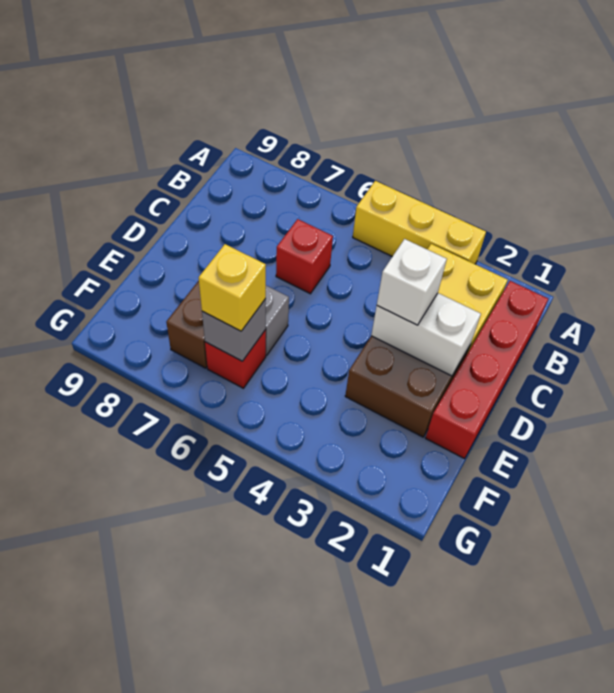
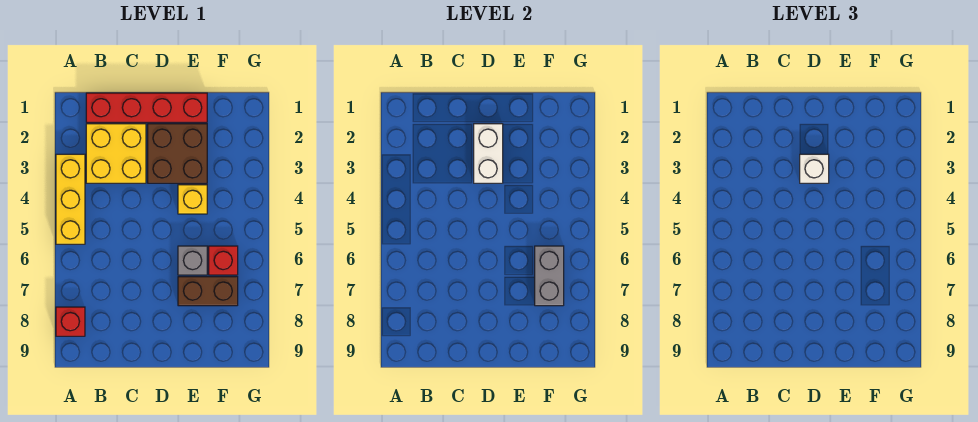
red brick C6 level 1 -> red brick A8 level 1
grey brick F6 level 2 -> grey brick F6:F7 level 2
yellow brick F6 level 3 -> yellow brick E4 level 1

